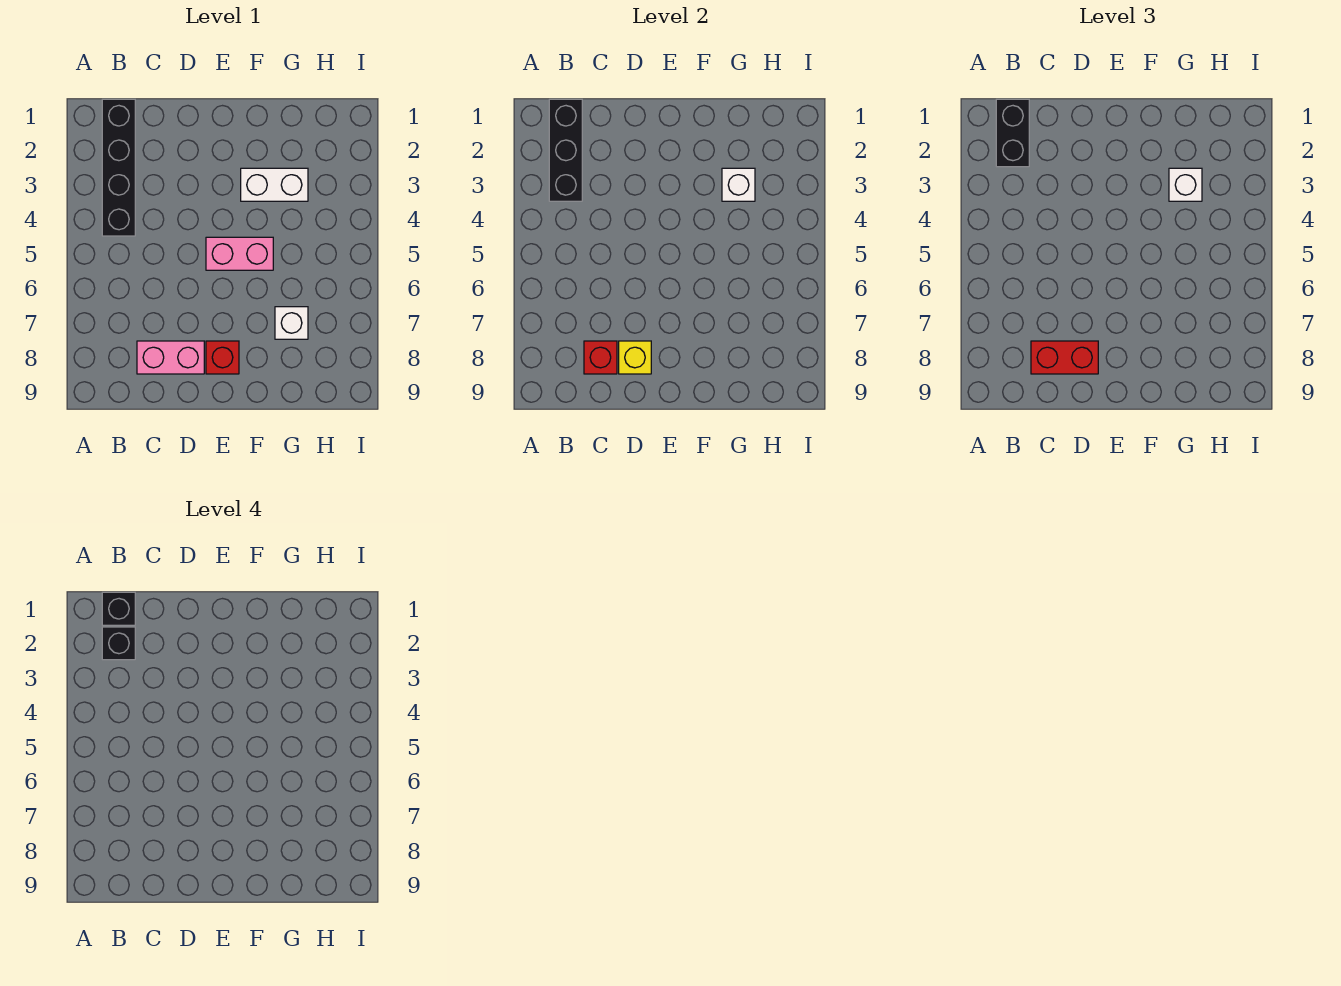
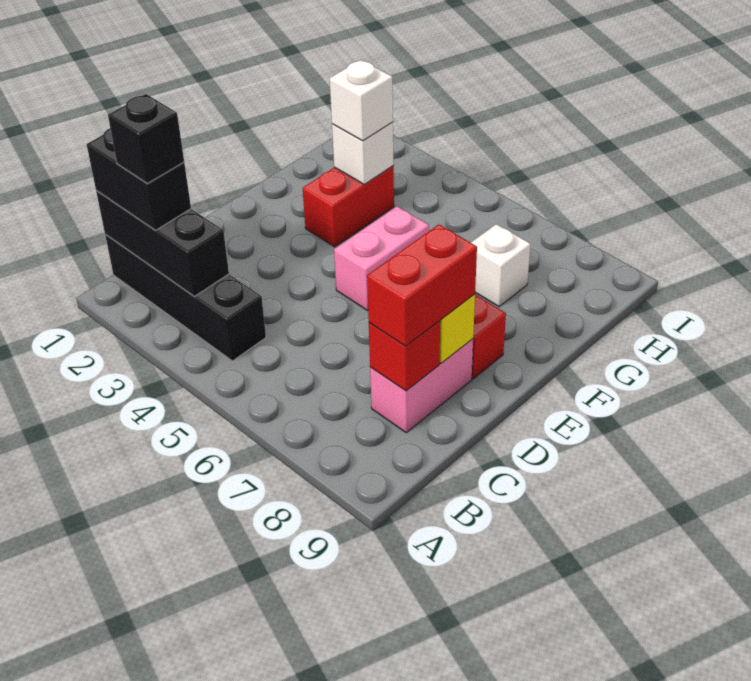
black brick B1 level 4 -> none
white brick F3:G3 level 1 -> red brick F3:G3 level 1

